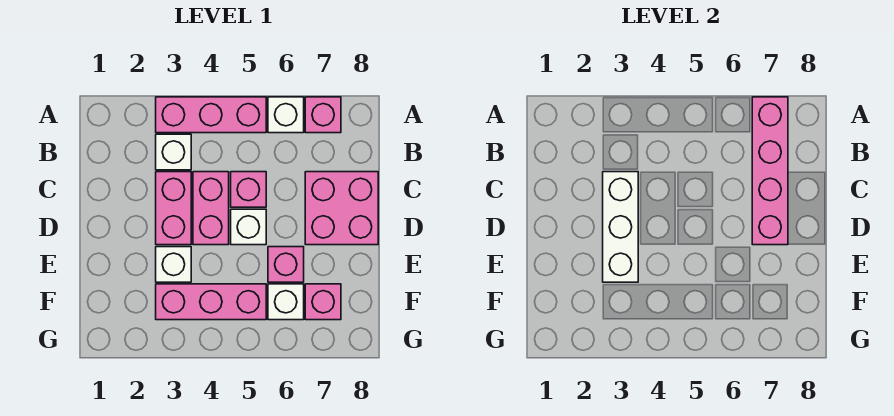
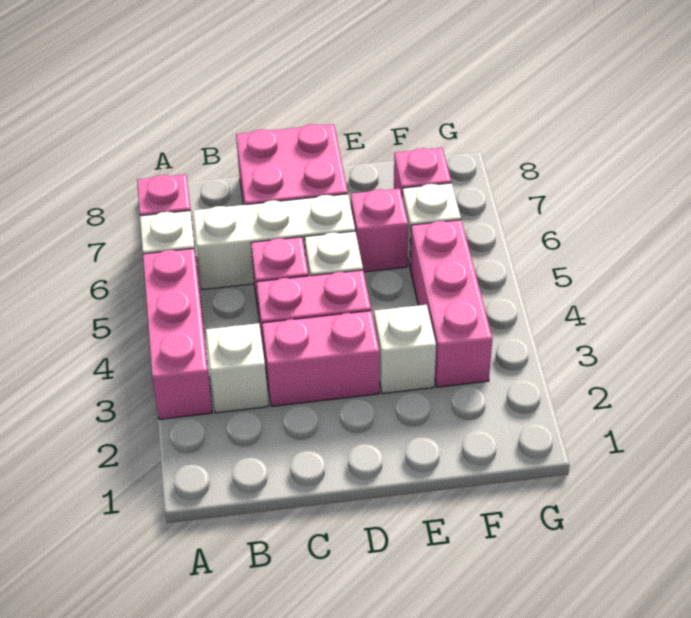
pink brick A7:D7 level 2 -> none
white brick C3:E3 level 2 -> white brick B6:D6 level 1

